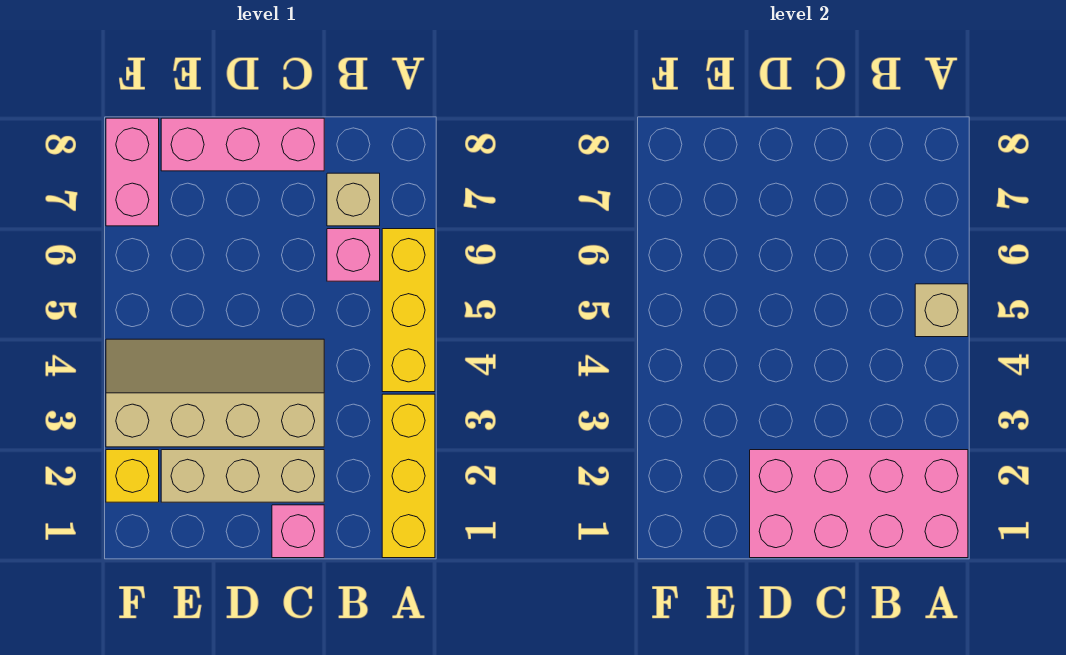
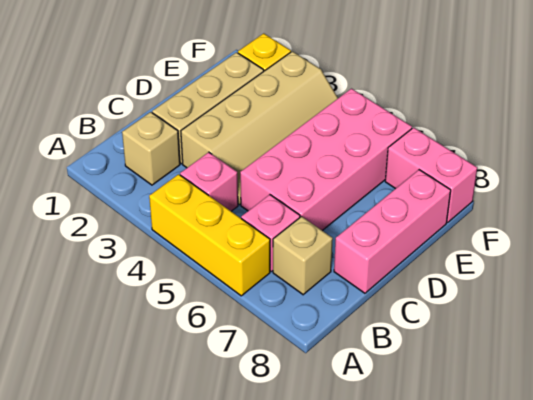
yellow brick A1:A3 level 1 -> none
pink brick A1:D2 level 2 -> pink brick C5:F6 level 1
tan brick A5 level 2 -> tan brick B2 level 1
pink brick C1 level 1 -> pink brick B4 level 1

